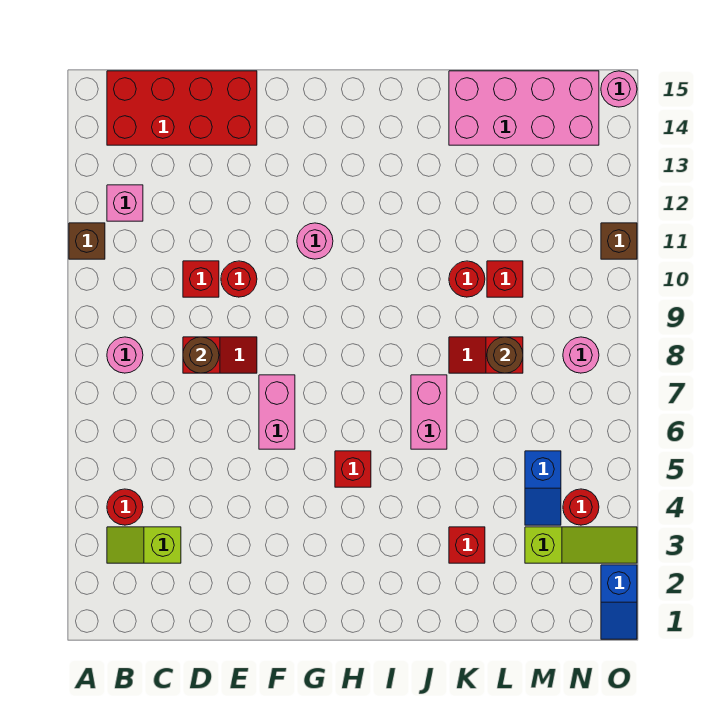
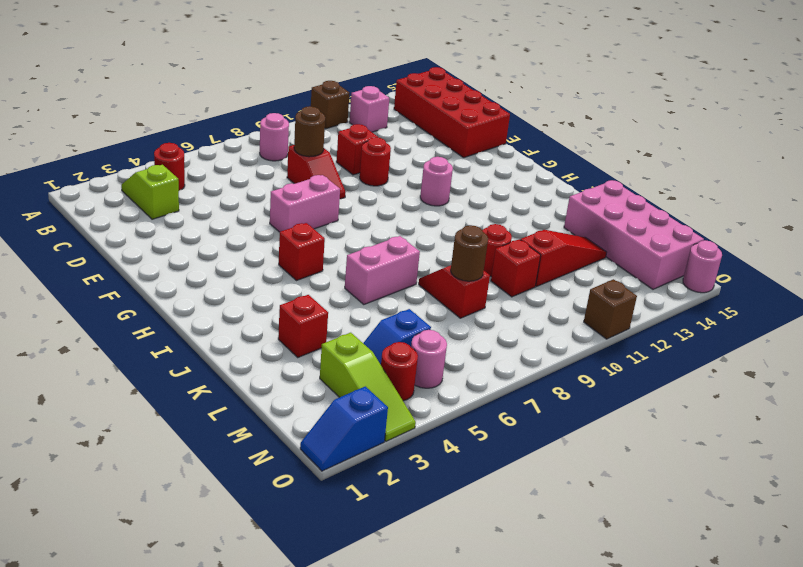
none -> red slope L11:L13 level 1 top 11
pink round brick N8 level 1 -> pink round brick N5 level 1

